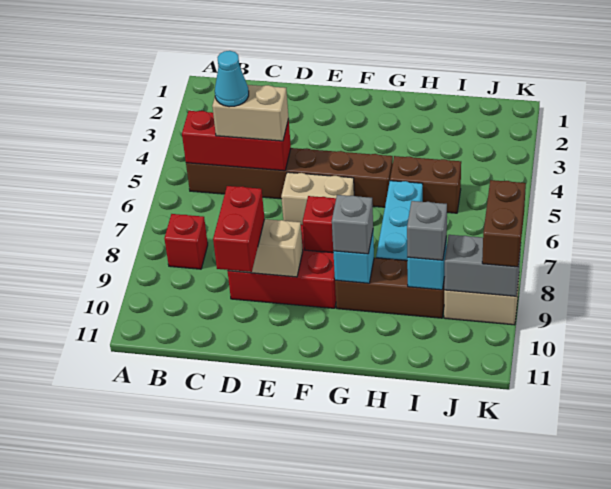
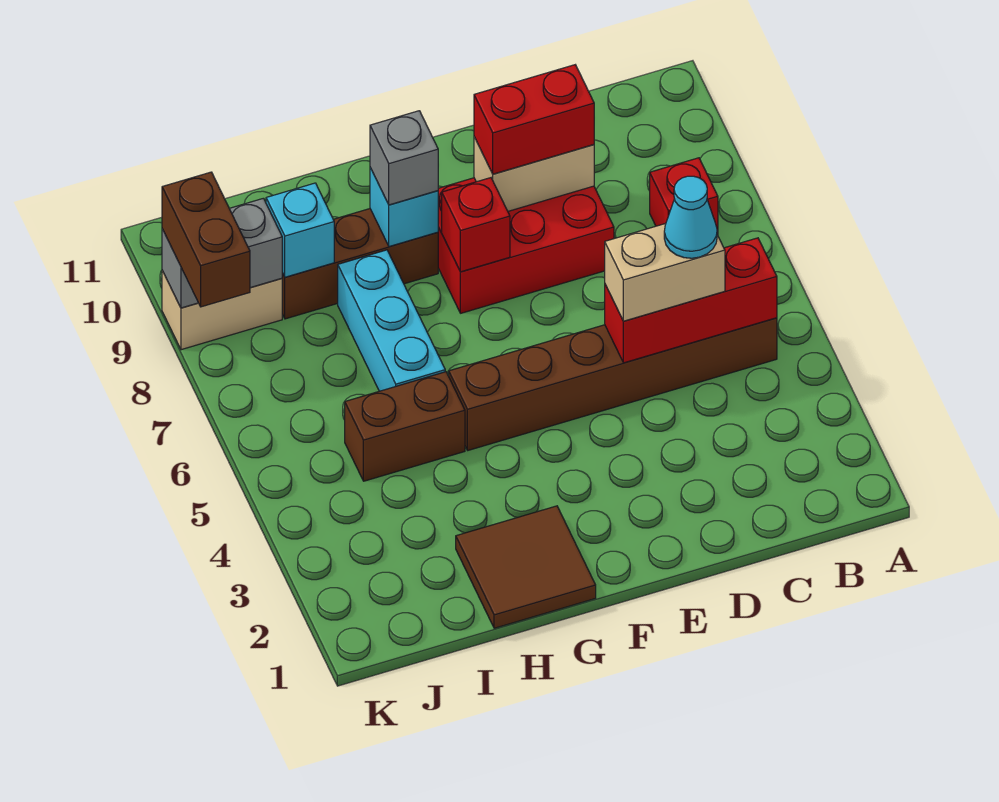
red brick D9:D10 level 3 -> red brick D9:E9 level 3
tan brick E6:F6 level 1 -> none
none -> brown tile G1:H2 level 1
grey brick I9 level 3 -> none

